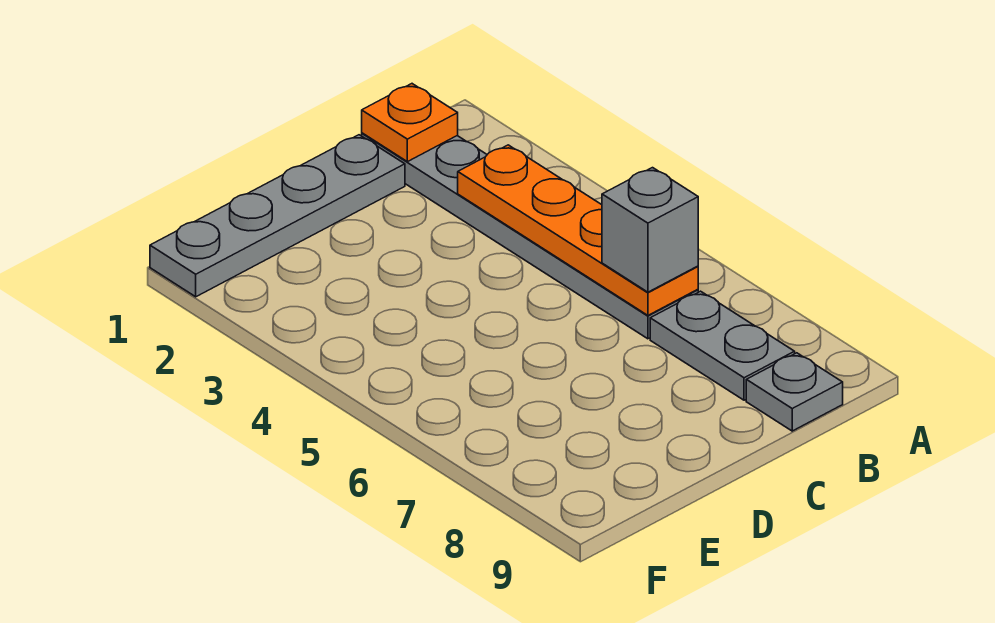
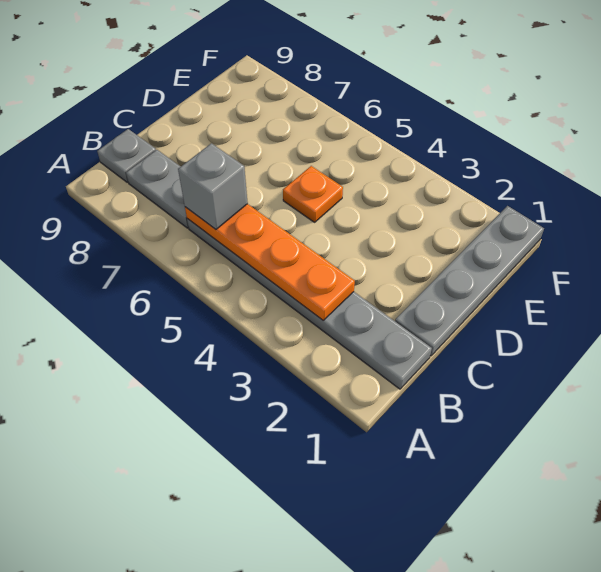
orange plate B1 level 2 -> orange plate D5 level 1

